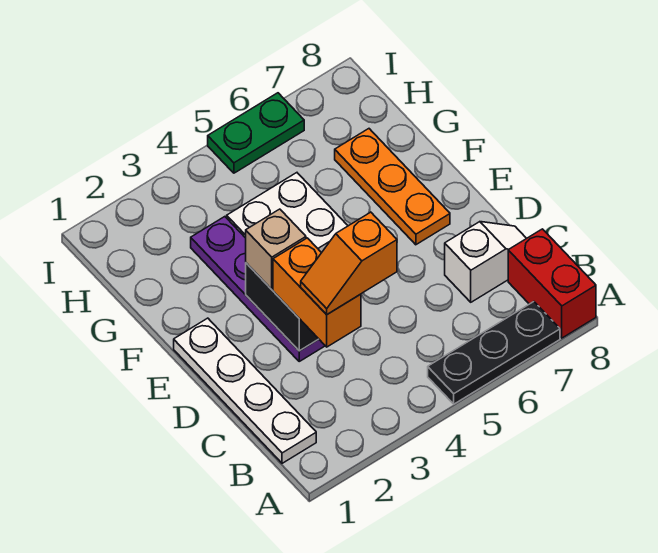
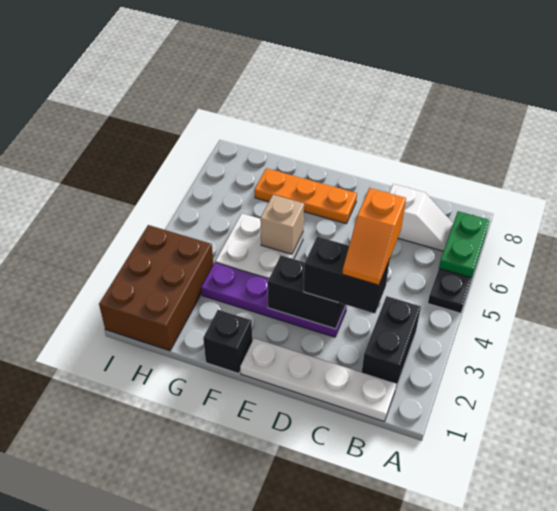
red brick A8:B8 level 1 -> none
none -> black brick B2:B3 level 1
orange brick C3:D3 level 3 -> black brick C3:D3 level 3
white slope C7:C8 level 1 top 7 -> white slope B7:C7 level 1 top C
tan brick E3 level 3 -> tan brick F5 level 2
none -> black brick F1 level 1
none -> brown brick H1:I3 level 1
green plate I5:I6 level 1 -> green plate A6:A7 level 2

